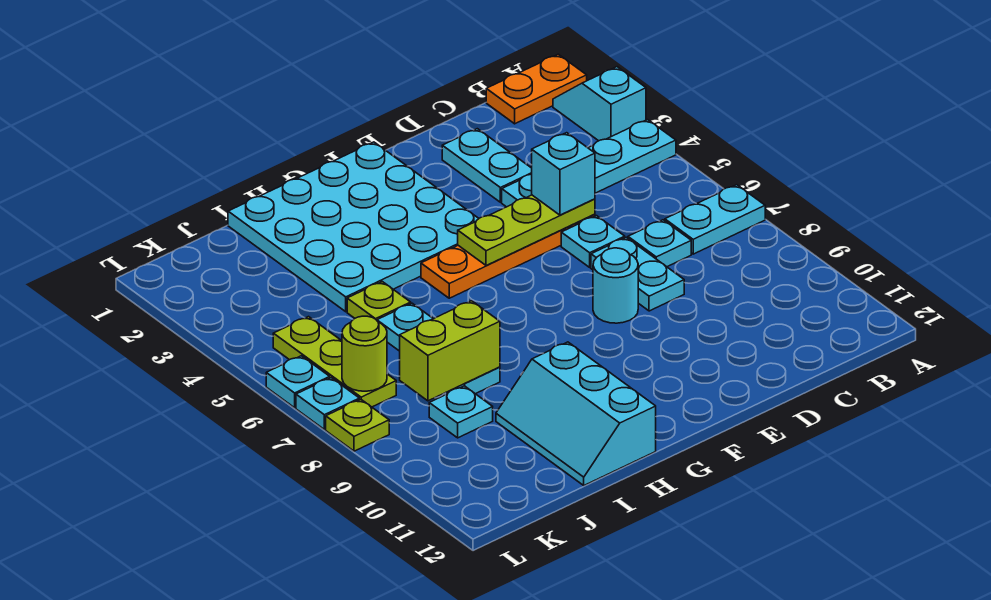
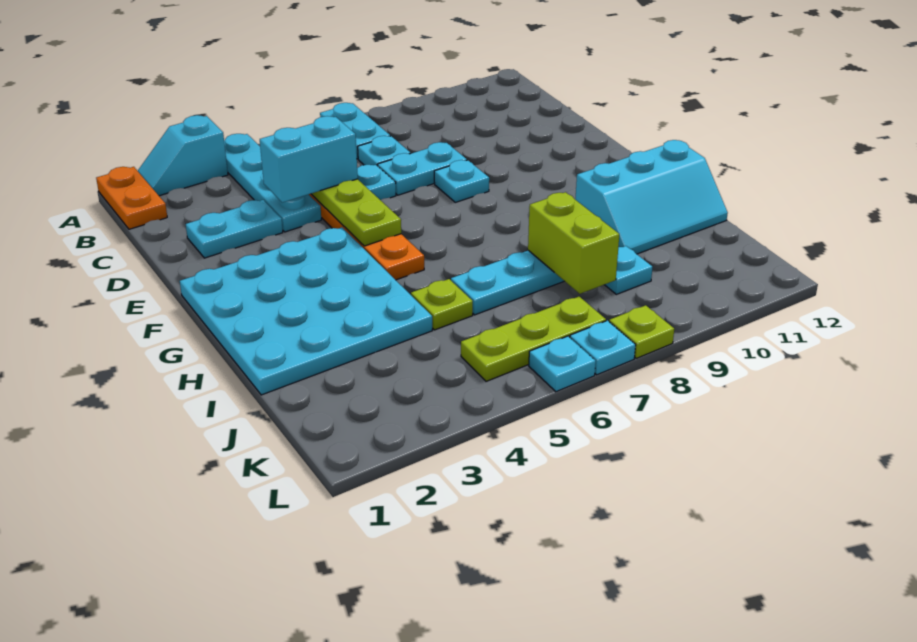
cyan brick D5 level 3 -> cyan brick D4:D5 level 3
cyan round brick E8 level 1 -> cyan plate E8 level 1
lime round brick K7 level 2 -> none

